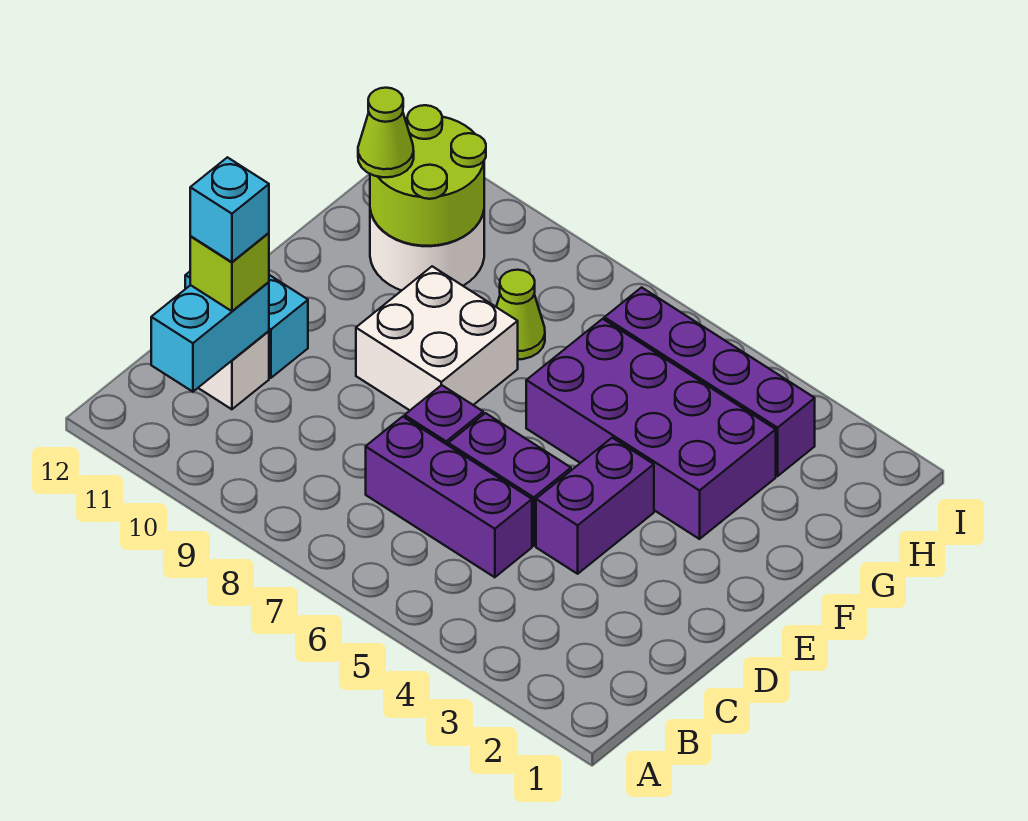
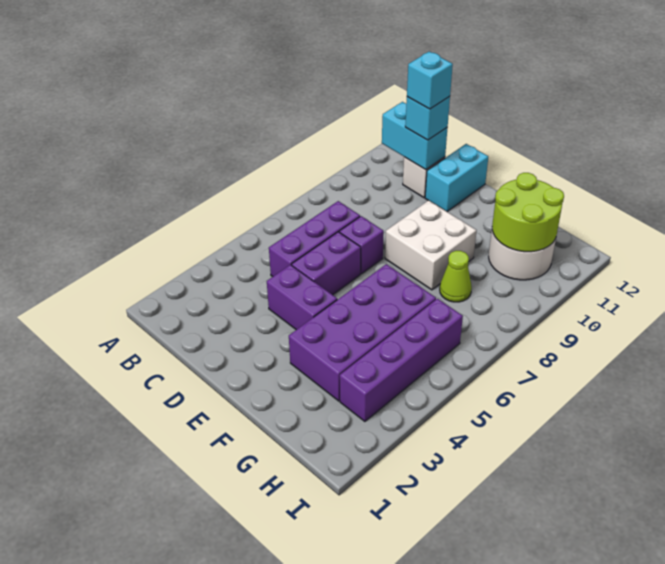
lime brick C11 level 3 -> cyan brick C11 level 3
lime cone G11 level 3 -> none

